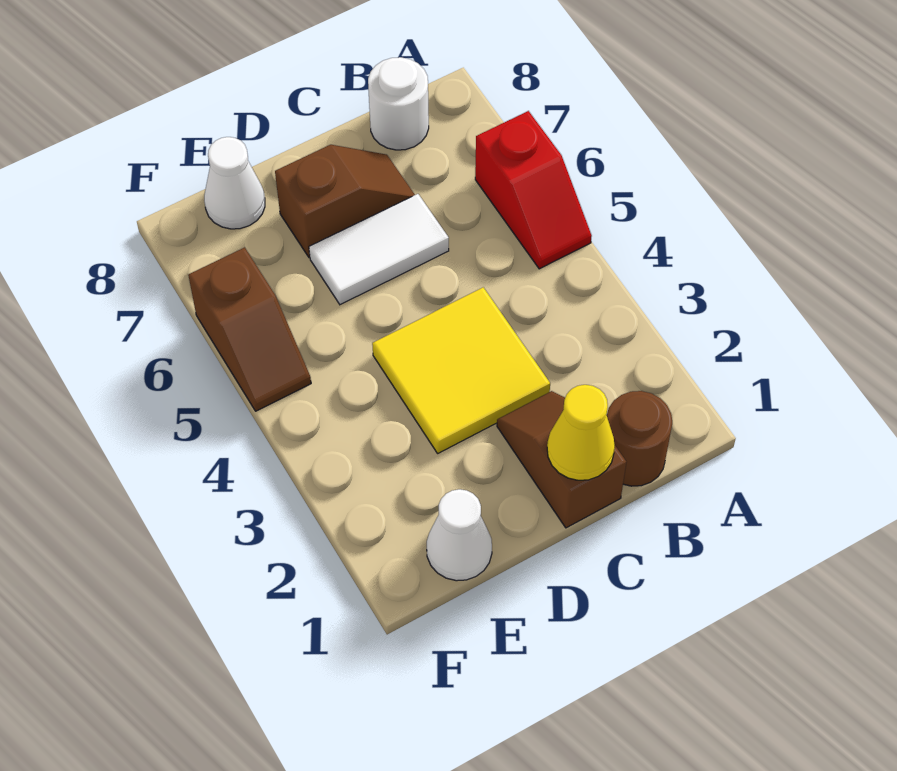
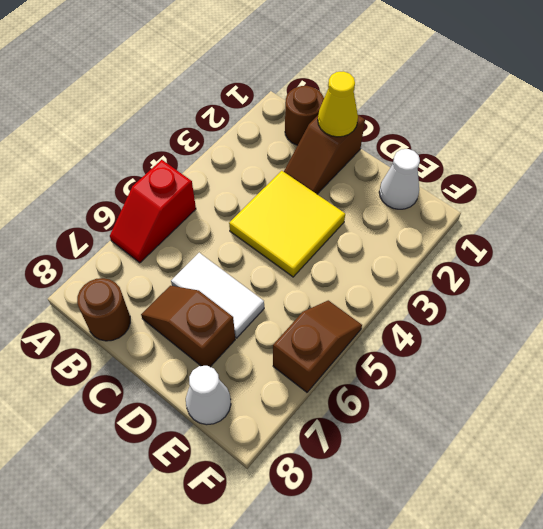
red slope A5:A6 level 1 top 6 -> red slope A5:A6 level 1 top 5
white round brick B8 level 1 -> brown round brick B8 level 1

